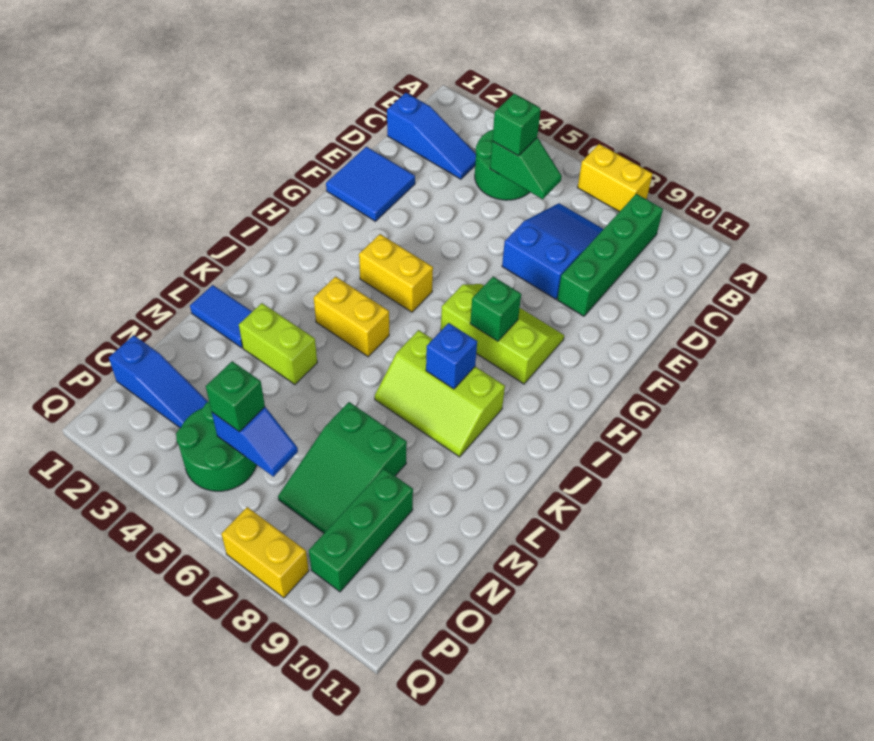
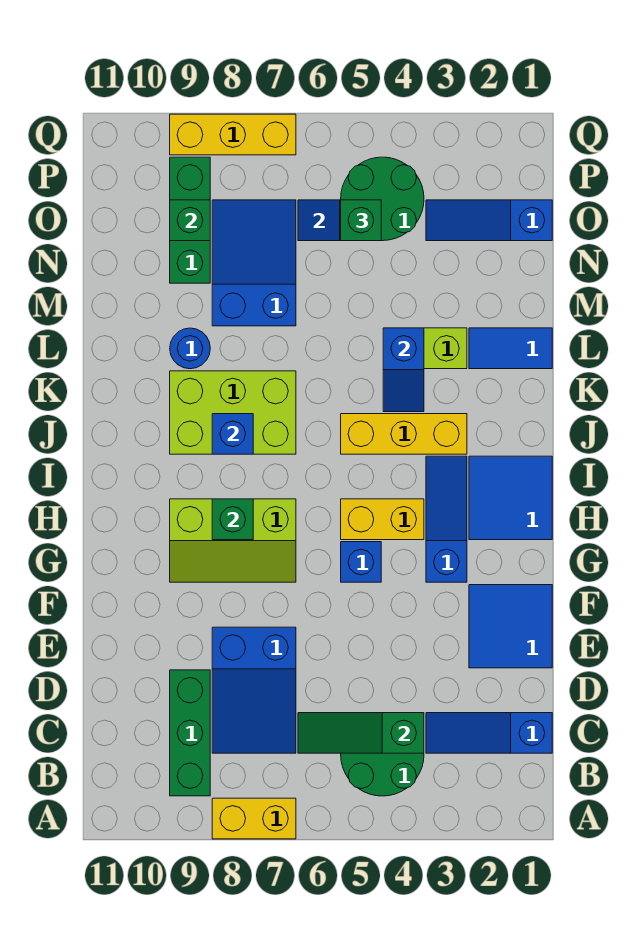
green brick B9:E9 level 1 -> green brick B9:D9 level 1
green slope C5:C6 level 2 top 5 -> green slope C4:C6 level 2 top 4
green brick C5 level 3 -> green brick O9 level 2
none -> blue slope G3:I3 level 1 top G
none -> blue brick G5 level 1
none -> blue tile H1:I2 level 1
yellow brick J4:J5 level 1 -> yellow brick J3:J5 level 1
lime slope J7:K9 level 1 top J -> lime brick J7:K9 level 1
none -> blue slope K4:L4 level 2 top L
none -> blue round brick L9 level 1
green slope M7:O8 level 1 top M -> blue slope M7:O8 level 1 top M
yellow brick Q7:Q8 level 1 -> yellow brick Q7:Q9 level 1

